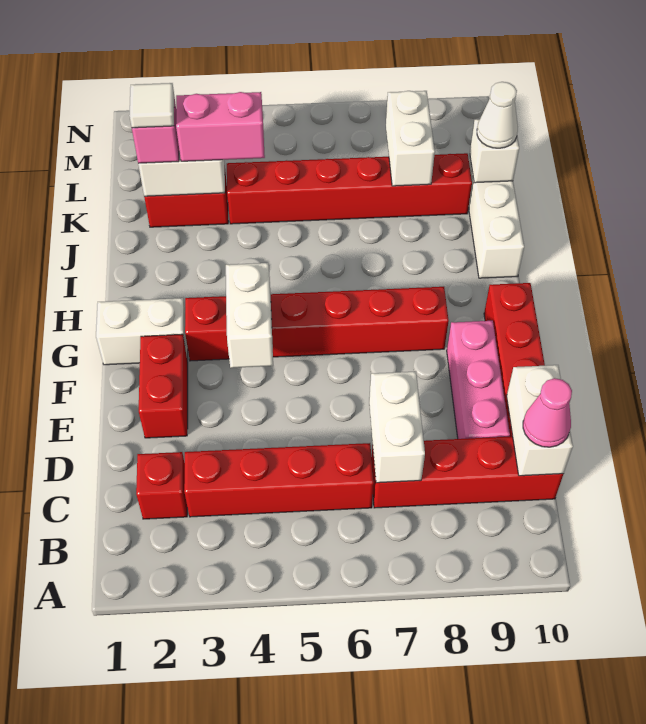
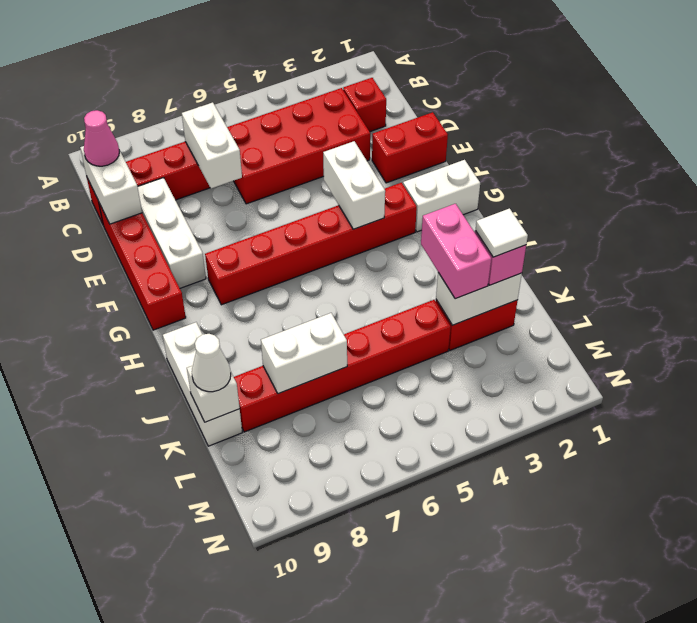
red brick C3:C6 level 1 -> red brick C3:D6 level 1
pink brick D9:F9 level 1 -> white brick D9:F9 level 1
red brick E2:F2 level 1 -> red brick E1:E2 level 1
pink brick K3:K4 level 3 -> pink brick J3:K3 level 3
white brick K8:L8 level 2 -> white brick K7:K8 level 2

